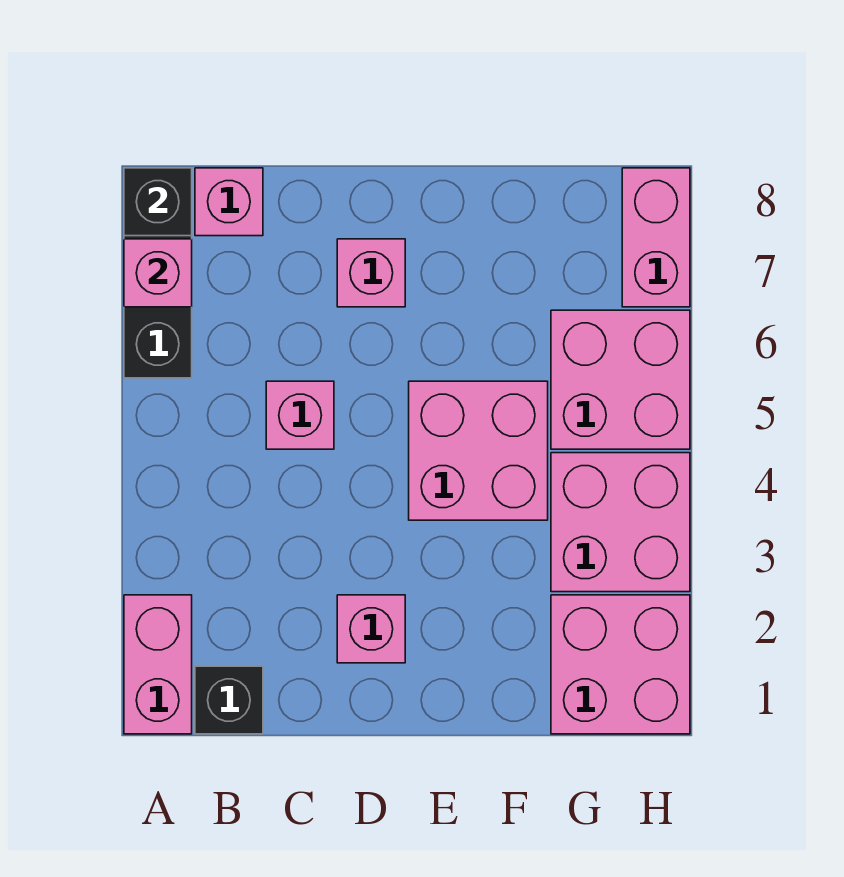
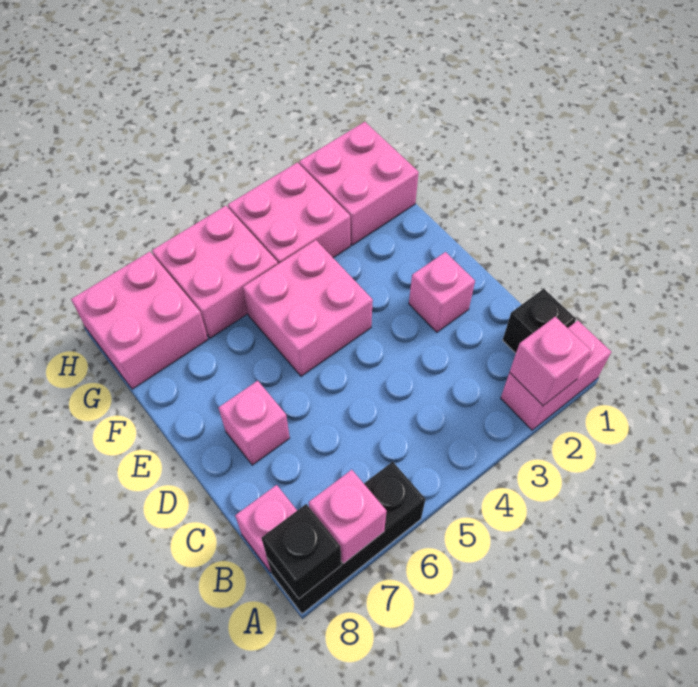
pink brick C5 level 1 -> pink brick A2 level 2
pink brick H7:H8 level 1 -> pink brick G7:H8 level 1

